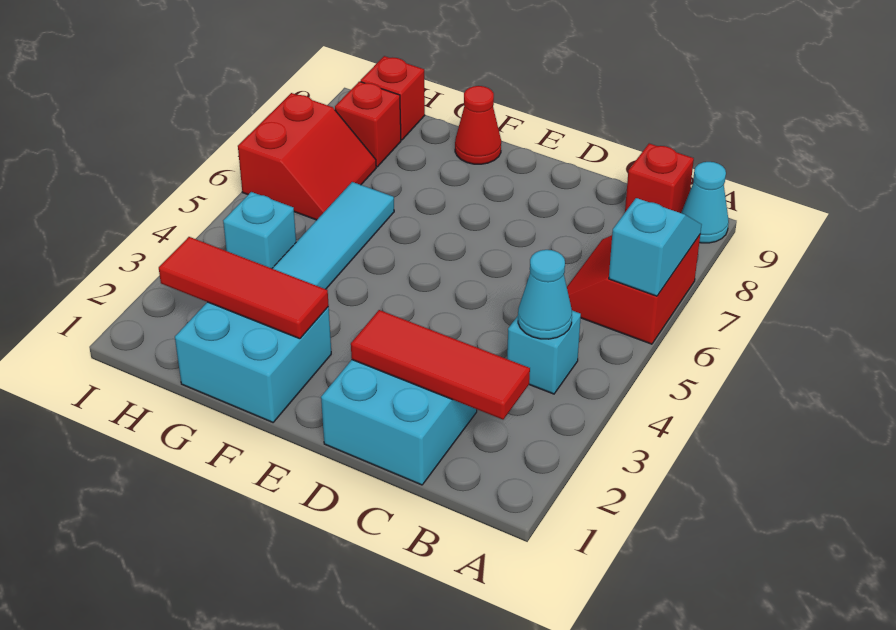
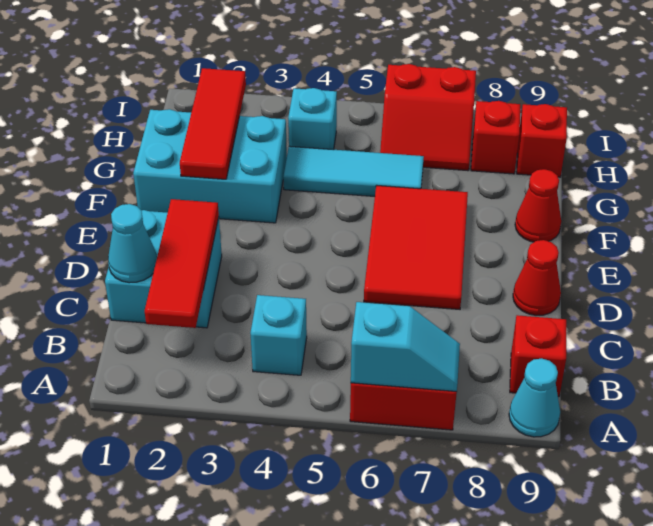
cyan cone B4 level 2 -> cyan cone C1 level 2
none -> red tile D6:F7 level 1
none -> red cone D9 level 1
cyan brick F1:G2 level 1 -> cyan brick F1:G3 level 1

